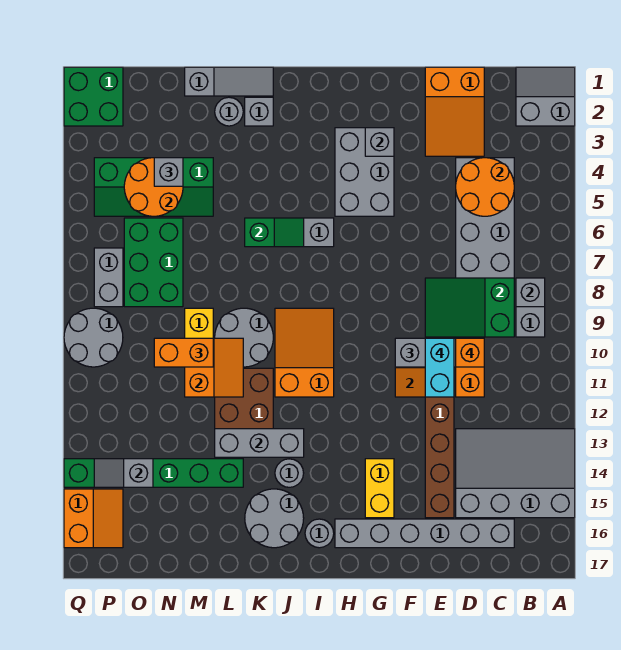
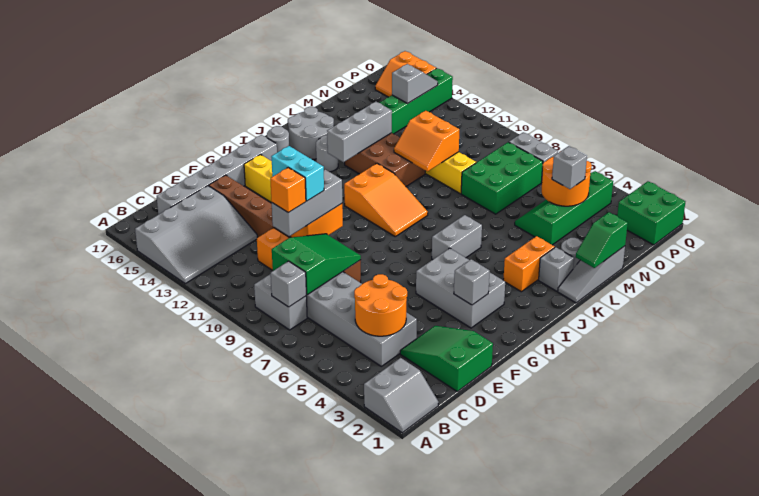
orange slope D1:E3 level 1 top 1 -> green slope D1:E3 level 1 top 1
green slope J6:K6 level 2 top K -> green slope L1:M1 level 2 top M
grey round brick K9:L10 level 1 -> none
orange brick M10:N10 level 3 -> orange brick J3:K3 level 1
green brick N6:O8 level 1 -> green brick M7:O8 level 1
grey round brick P9:Q10 level 1 -> none

